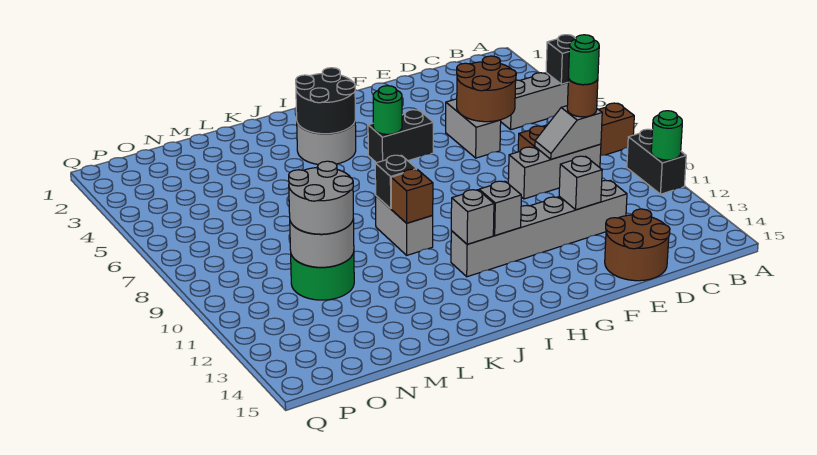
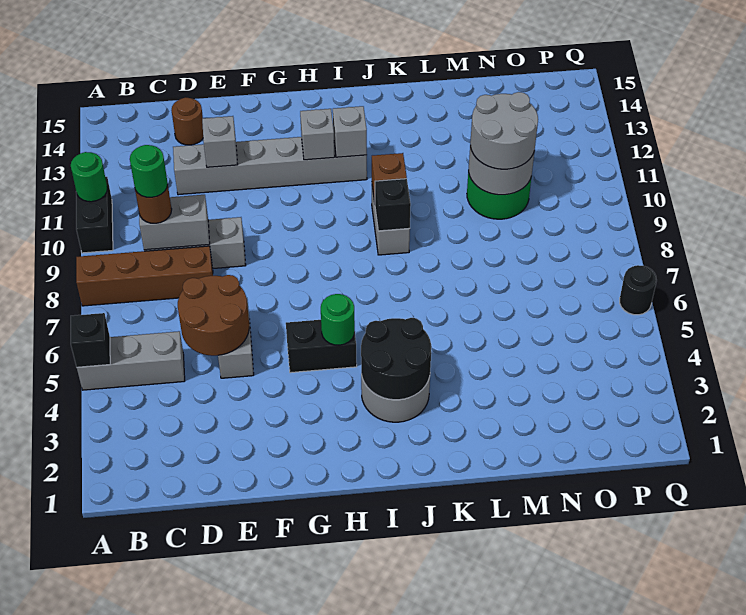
grey slope C9:D9 level 2 top C -> grey brick C9:D9 level 2
brown round brick D14:E15 level 1 -> brown round brick D14 level 1
none -> black round brick Q6 level 1

